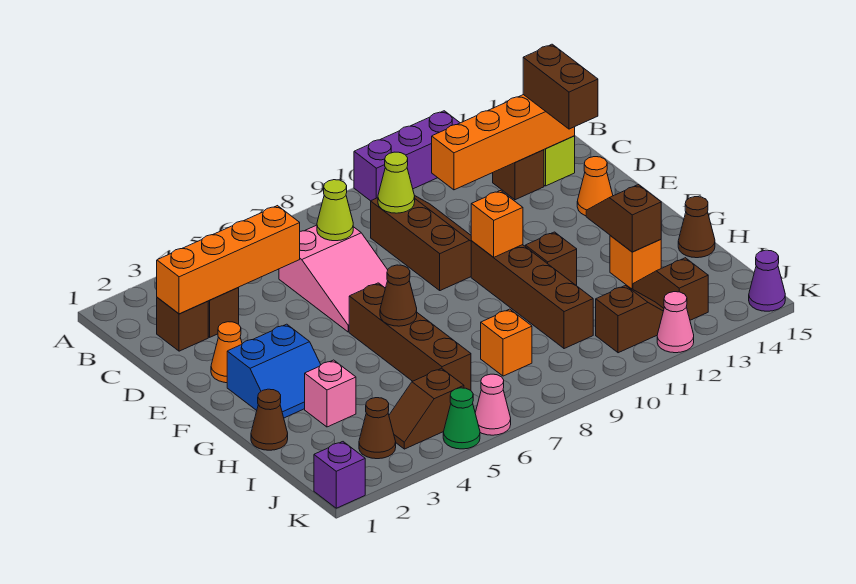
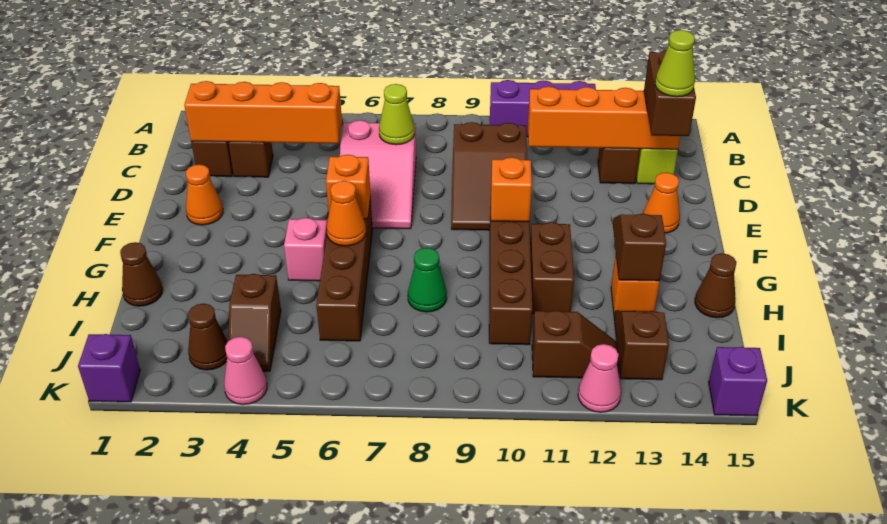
brown slope C9:E10 level 1 top 9 -> brown slope C9:E10 level 1 top C
lime cone C9 level 2 -> lime cone D14 level 4
blue slope F2:G3 level 1 top F -> none
brown cone G6 level 2 -> orange cone G6 level 2
brown brick G11 level 1 -> brown brick G11:H11 level 1
pink brick H3 level 1 -> pink brick G5 level 1
orange brick I8 level 1 -> orange brick F6 level 2
brown slope J4:J5 level 1 top 5 -> brown slope I4:J4 level 1 top I
green cone K5 level 1 -> green cone H8 level 1
pink cone K6 level 1 -> pink cone K4 level 1
purple cone K15 level 1 -> purple brick K15 level 1

